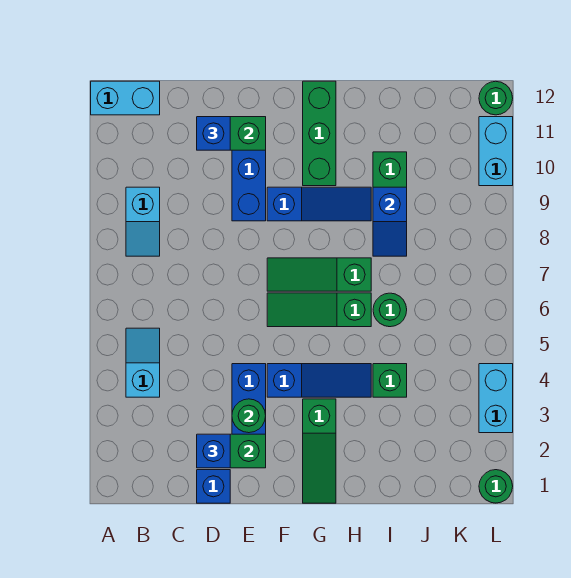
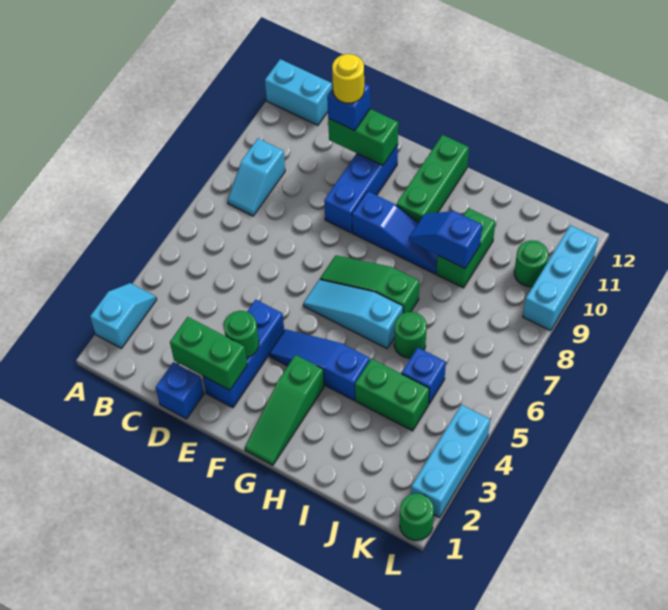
cyan slope B4:B5 level 1 top 4 -> cyan slope A2:A3 level 1 top 2
blue brick D2 level 3 -> blue brick J5 level 1
none -> yellow round brick D11 level 4
blue slope F4:H4 level 1 top F -> blue slope F4:H4 level 1 top H
green slope F6:H6 level 1 top H -> cyan slope F6:H6 level 1 top H
green brick I4 level 1 -> green brick I4:J4 level 1
blue slope I8:I9 level 2 top 9 -> blue slope H9:I9 level 2 top I
cyan brick L3:L4 level 1 -> cyan brick L2:L4 level 1
cyan brick L10:L11 level 1 -> cyan brick L9:L11 level 1
green round brick L12 level 1 -> green round brick K10 level 1

